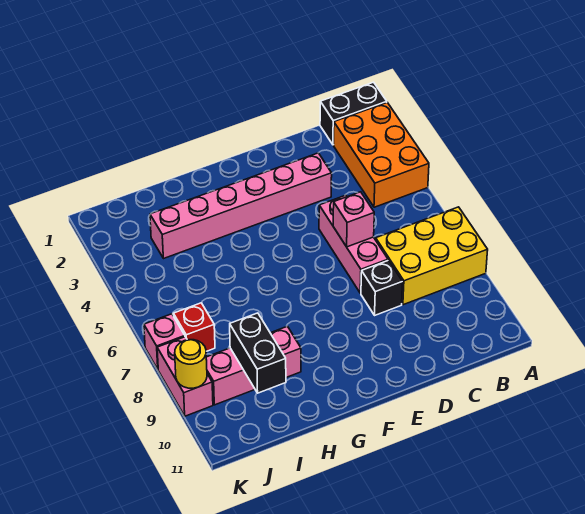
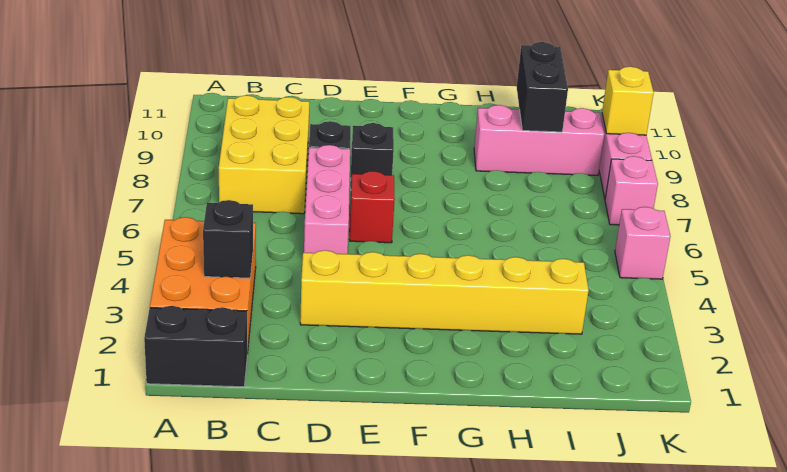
yellow brick A7:C8 level 1 -> yellow brick B7:C9 level 1
none -> black brick B3 level 2
pink brick D3:I3 level 1 -> yellow brick D3:I3 level 1
pink brick D6 level 2 -> pink brick K5 level 1
none -> black brick E8 level 1
red brick J7 level 1 -> red brick E6 level 1
yellow round brick K9 level 2 -> yellow brick K9 level 2

